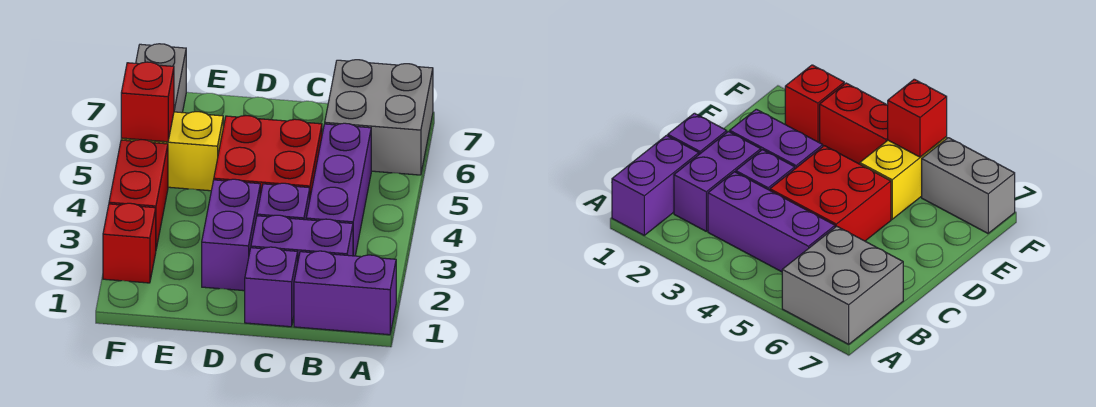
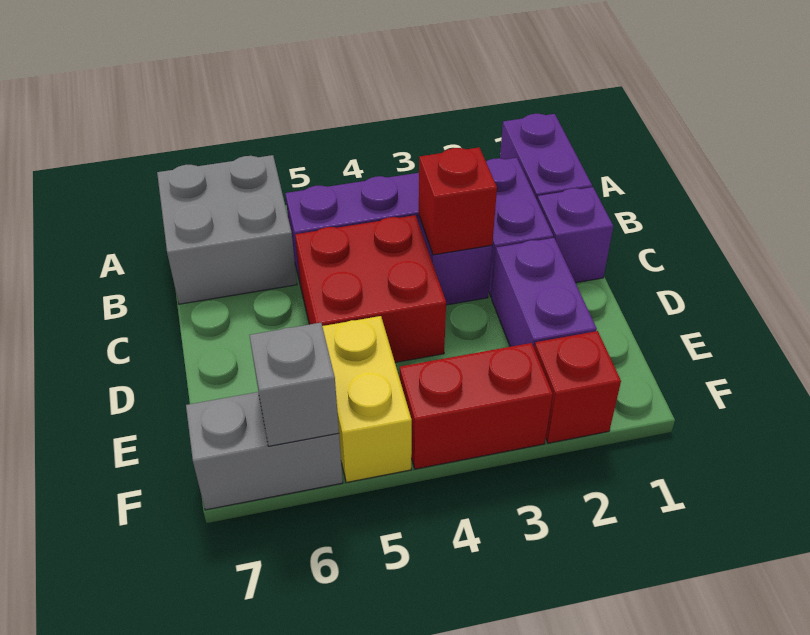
purple brick D2:D3 level 1 -> purple brick D2:E2 level 1
red brick F5 level 2 -> red brick C3 level 2
none -> grey brick F6 level 2

